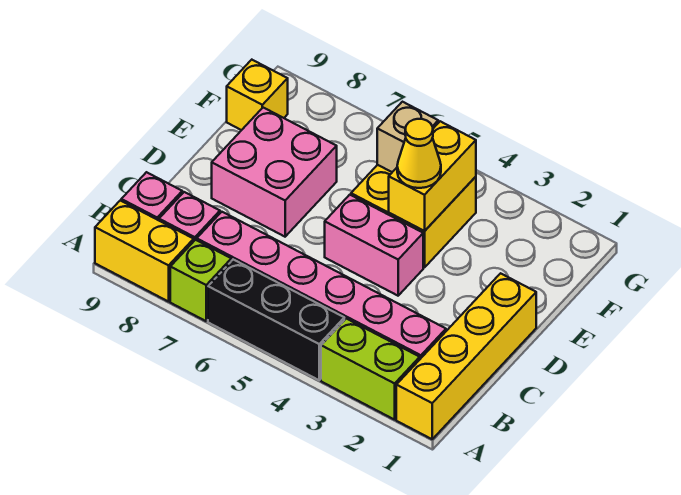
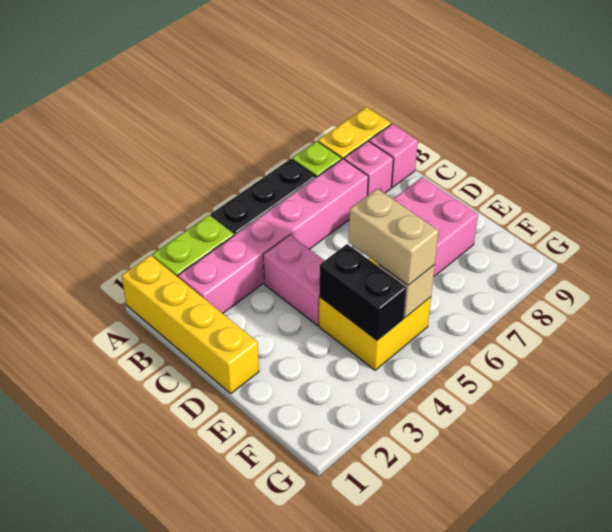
pink brick D4:D5 level 1 -> pink brick C4:D4 level 1
yellow brick E4:F4 level 2 -> black brick E4:F4 level 2
yellow cone E4 level 3 -> none
none -> tan brick E5:F5 level 3
yellow brick F9 level 1 -> none

